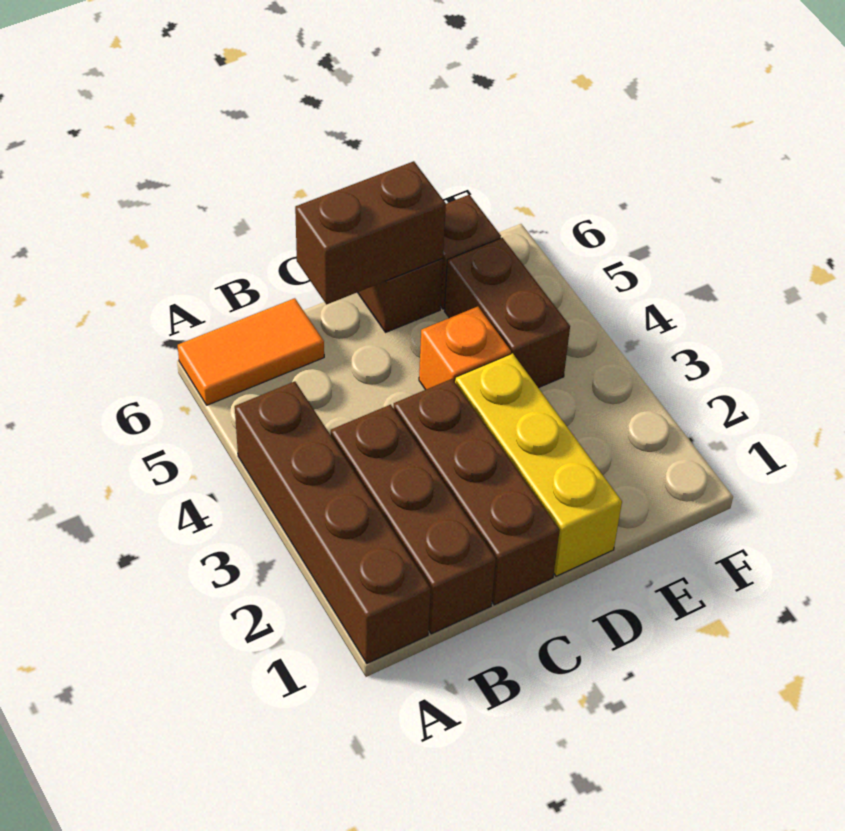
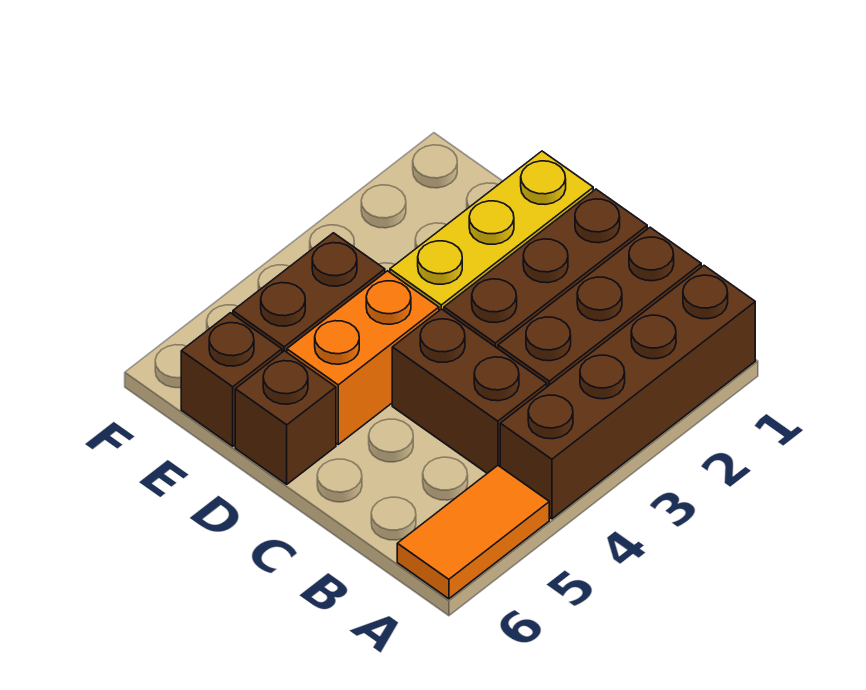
orange tile A6:B6 level 1 -> orange tile A5:A6 level 1
brown brick C6:D6 level 2 -> brown brick B4:C4 level 1
orange brick D4 level 1 -> orange brick D4:D5 level 1

